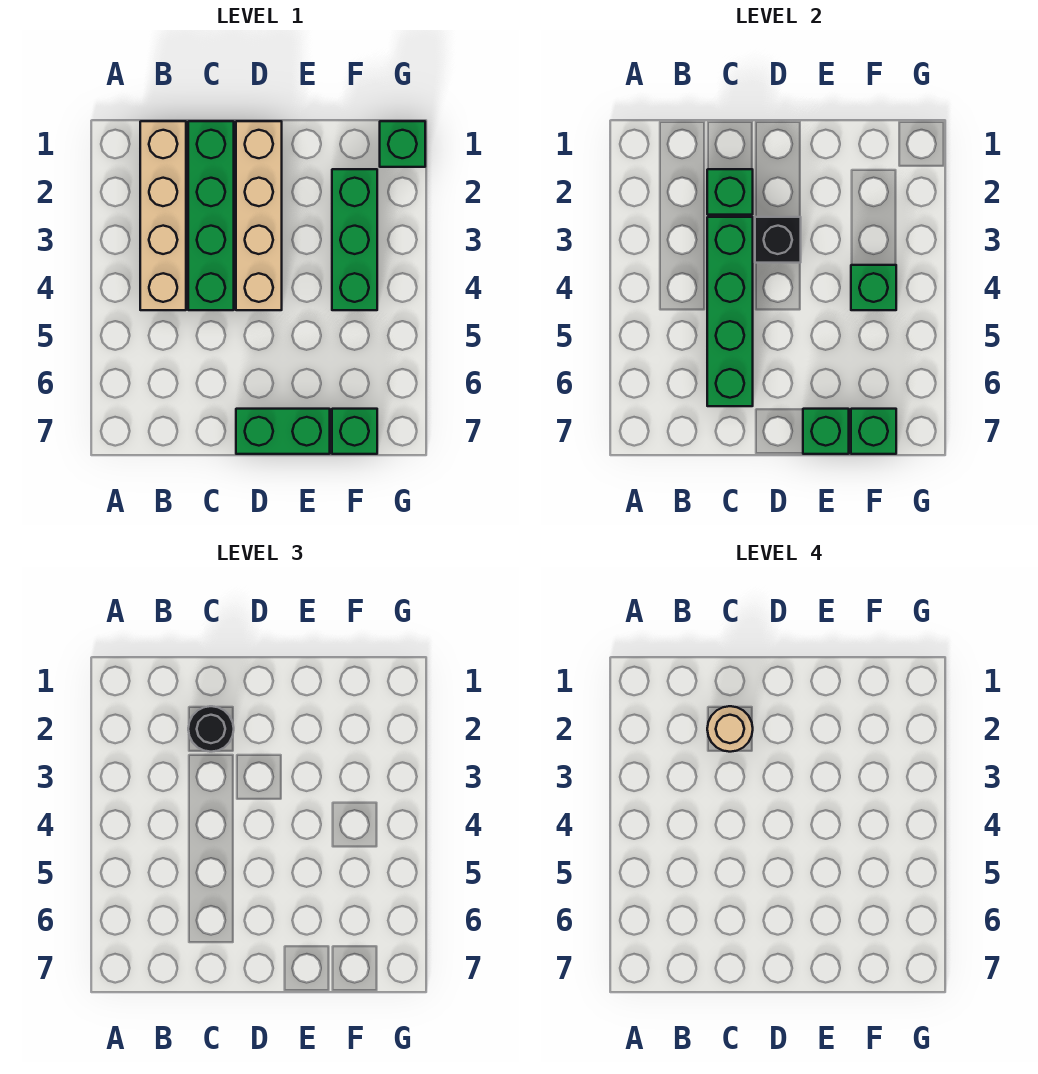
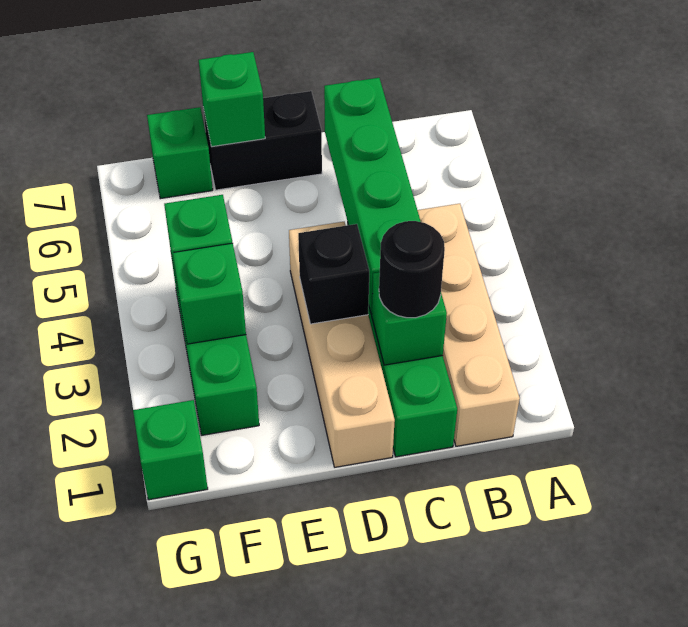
tan round brick C2 level 4 -> none
green brick D7:E7 level 1 -> black brick D7:E7 level 1
green brick F7 level 2 -> green brick F3 level 2

